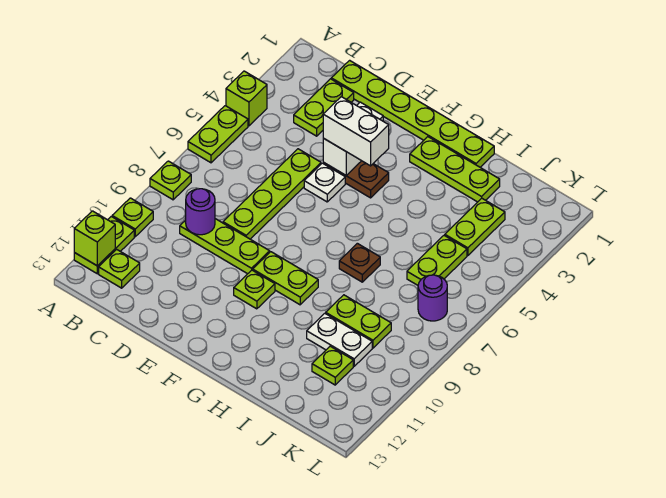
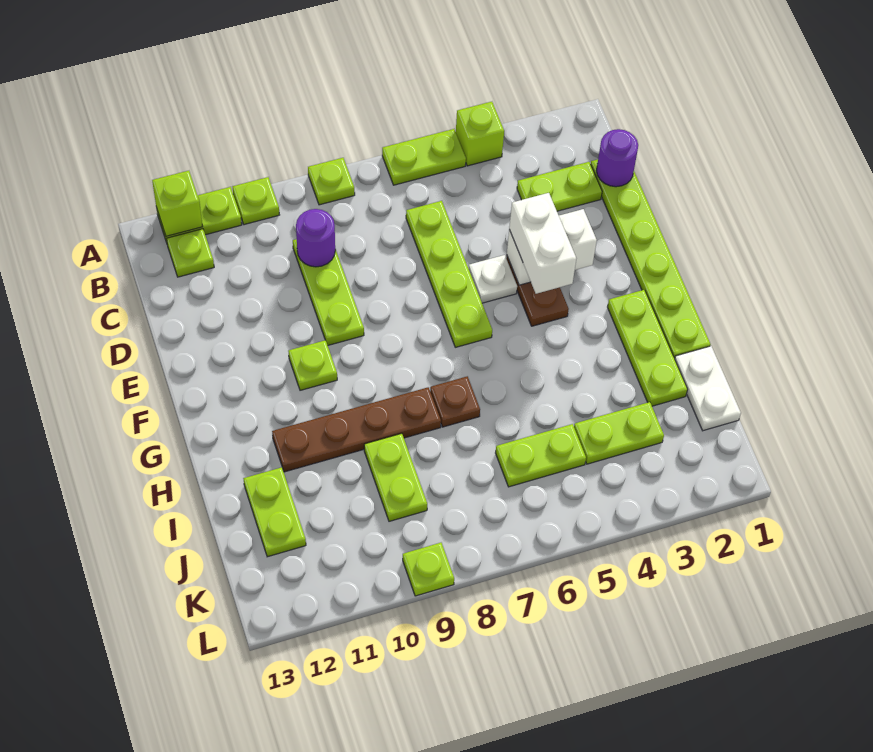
lime plate D5:D8 level 1 -> lime plate C6:F6 level 1
lime plate F9:G9 level 1 -> lime plate I12:J12 level 1
none -> brown plate H8:H11 level 1
white plate I10:J10 level 1 -> white plate I1:J1 level 1
lime plate J11 level 1 -> lime plate L9 level 1
purple round brick K7 level 1 -> purple round brick C1 level 2

